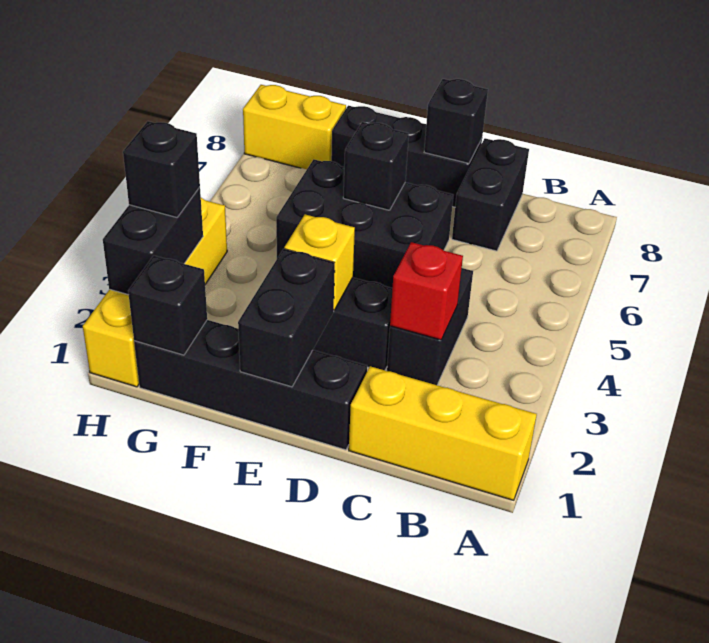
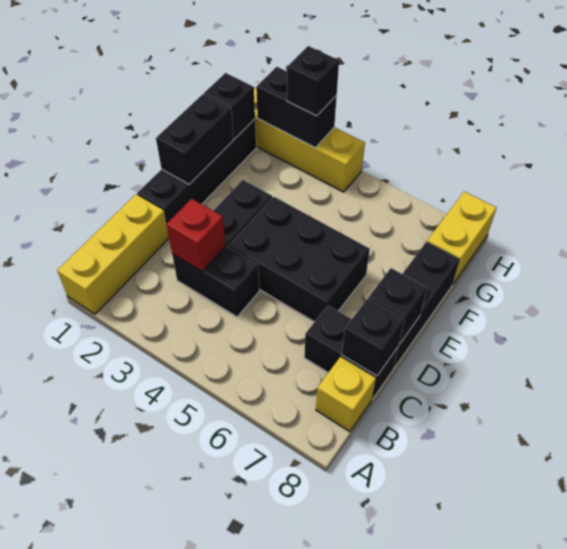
black brick D5:F6 level 1 -> black brick D4:E6 level 1
black brick E1:E2 level 2 -> black brick E1:F1 level 2
yellow brick E3 level 2 -> yellow brick B8 level 1
black brick E6 level 2 -> black brick C8 level 2

